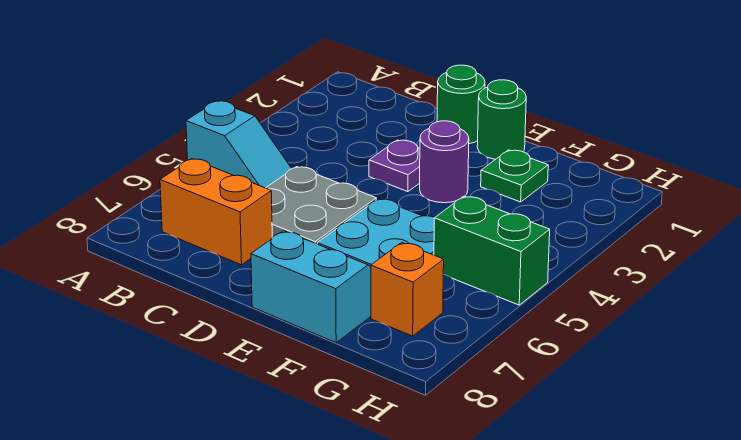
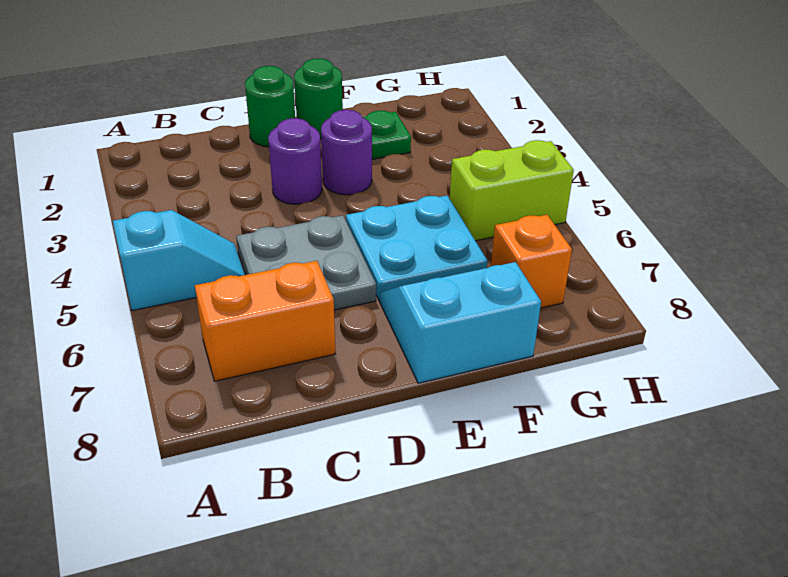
purple plate D3 level 1 -> purple round brick D3 level 1
green brick G5:H5 level 1 -> lime brick G5:H5 level 1

